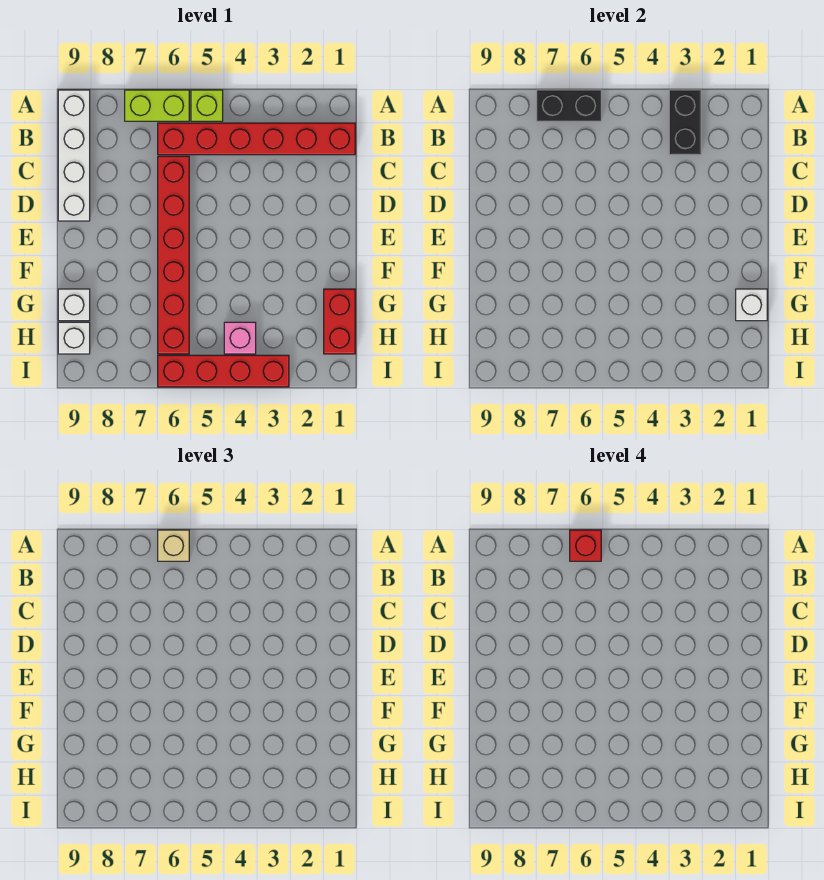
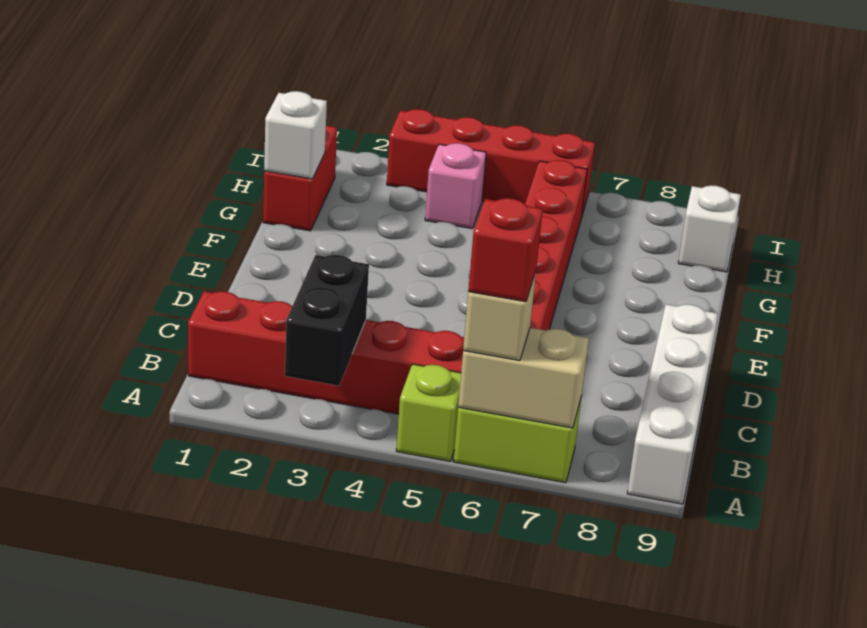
black brick A6:A7 level 2 -> tan brick A6:A7 level 2
white brick G9 level 1 -> none

